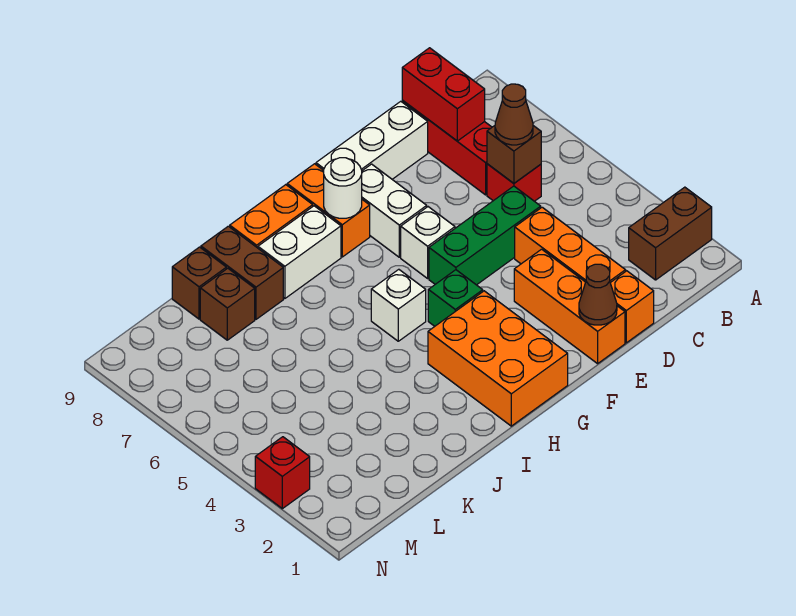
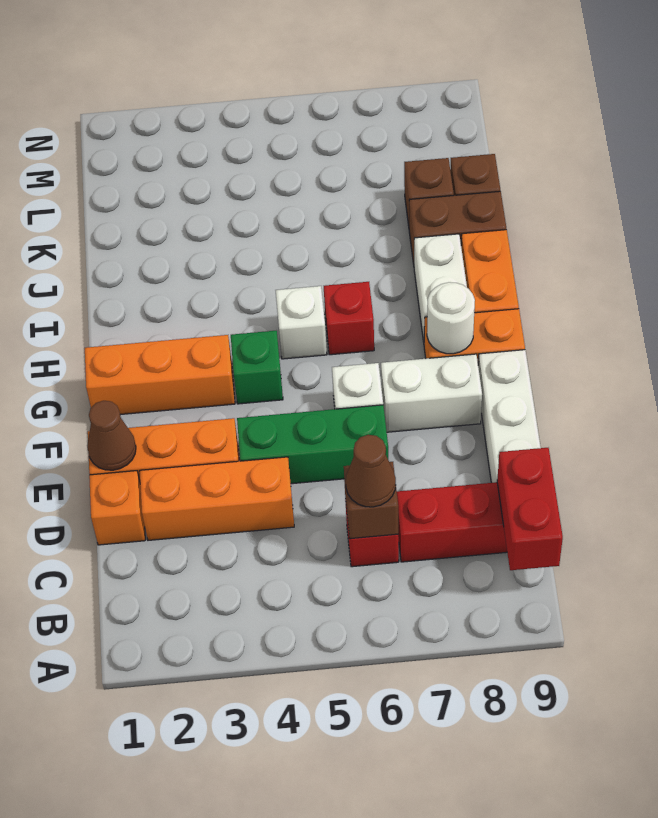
brown brick A2:B2 level 1 -> none
red brick C8:C9 level 2 -> red brick B9:C9 level 2
green brick D5:F5 level 1 -> green brick E4:E6 level 1
orange brick G1:H3 level 1 -> orange brick G1:G3 level 1
red brick N3 level 1 -> red brick H6 level 1

